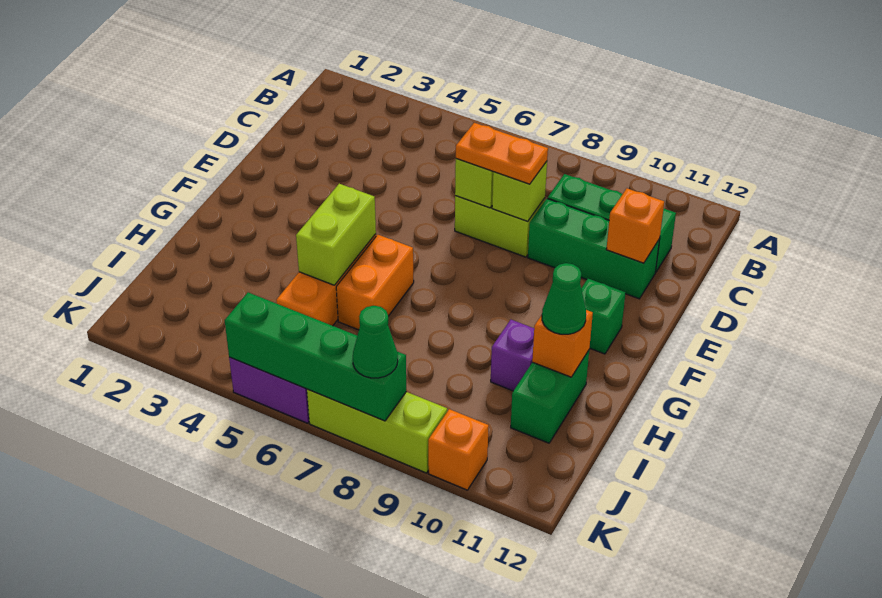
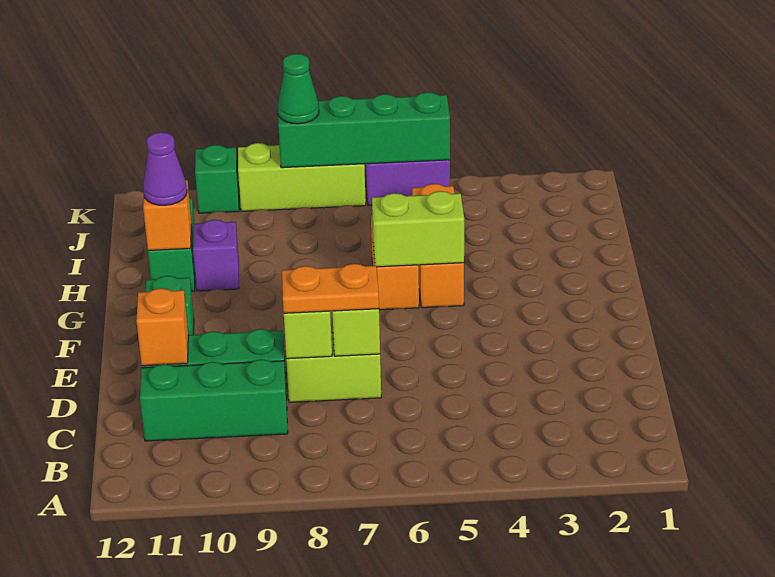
lime brick G5:H5 level 2 -> lime brick G5:G6 level 2
green cone H11 level 3 -> purple cone H11 level 3
orange brick K10 level 1 -> green brick K10 level 1

